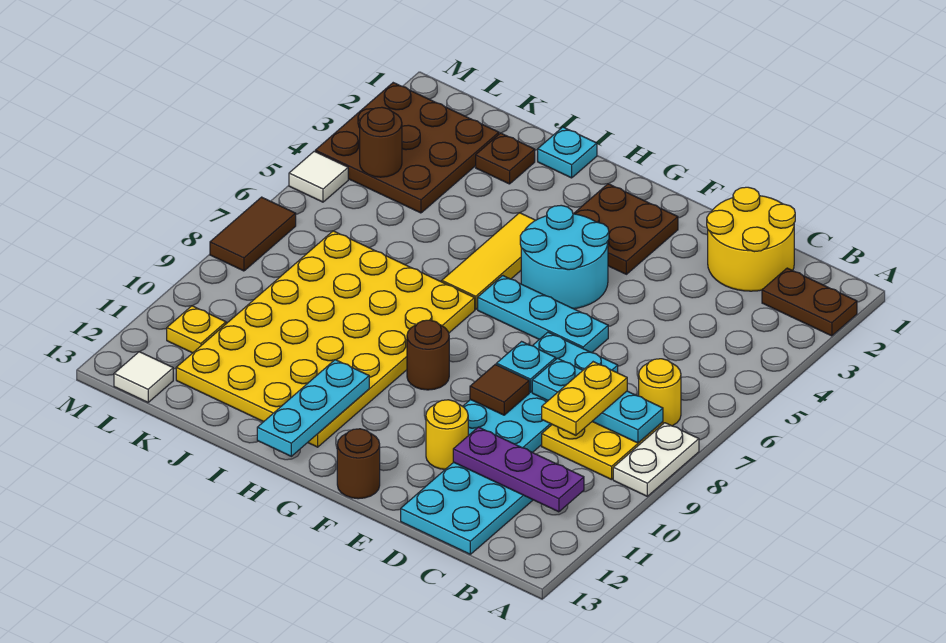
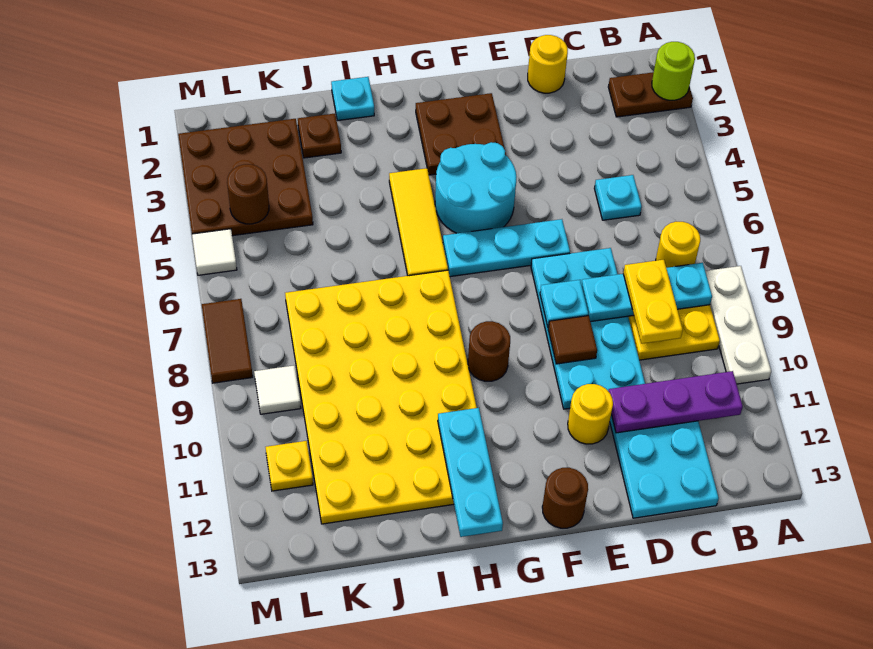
none -> lime round brick A2 level 2
white plate A8:A9 level 1 -> white plate A8:A10 level 1
yellow round brick C1:D2 level 1 -> yellow round brick D1 level 1
none -> cyan plate C5 level 1
white tile L13 level 1 -> white tile L9 level 1

